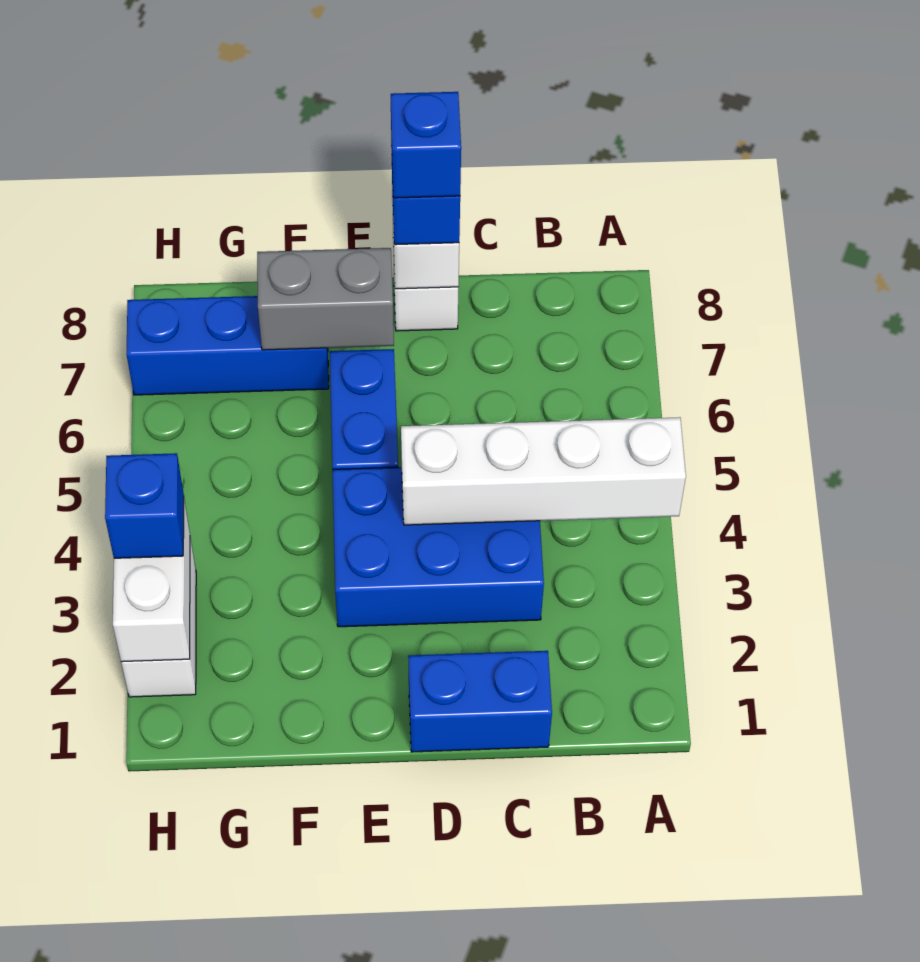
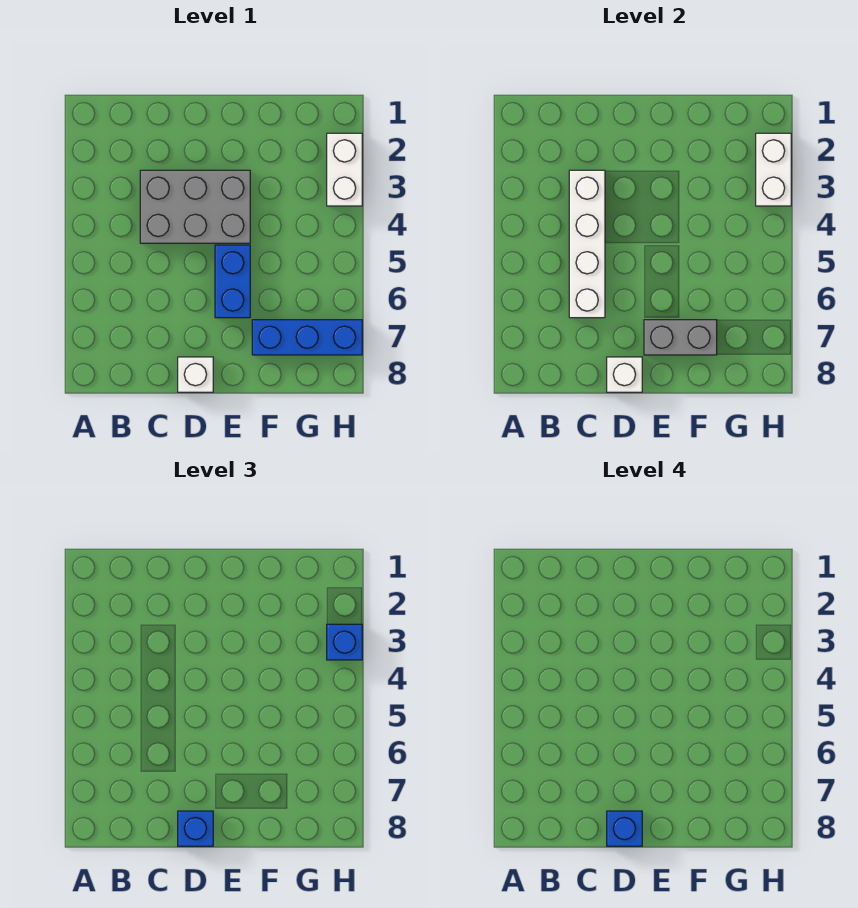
white brick A4:D4 level 2 -> white brick C3:C6 level 2
blue brick C1:D1 level 1 -> none
blue brick C3:E4 level 1 -> grey brick C3:E4 level 1

